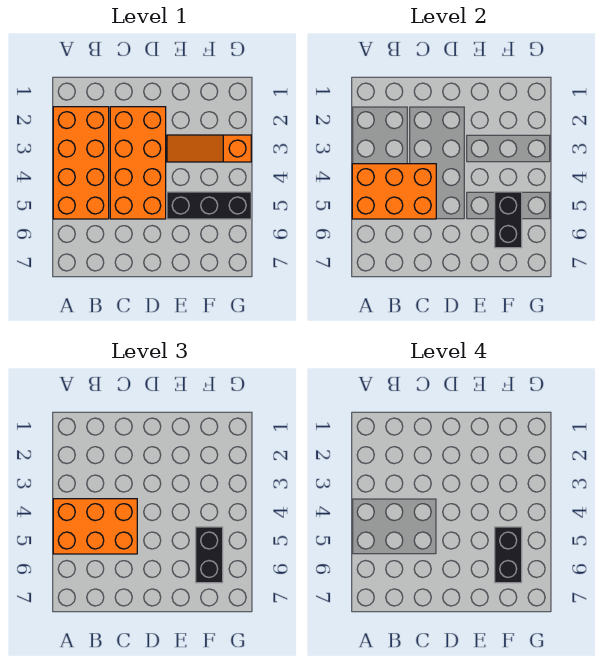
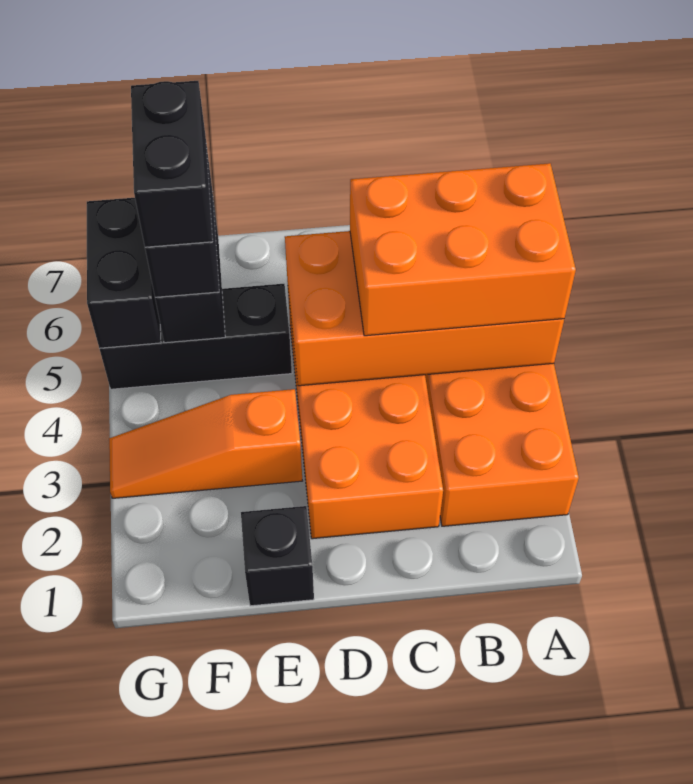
orange brick A4:C5 level 2 -> orange brick A4:D5 level 2
none -> black brick E1 level 1
orange slope E3:G3 level 1 top G -> orange slope E3:G3 level 1 top E
none -> black brick G5:G6 level 2

